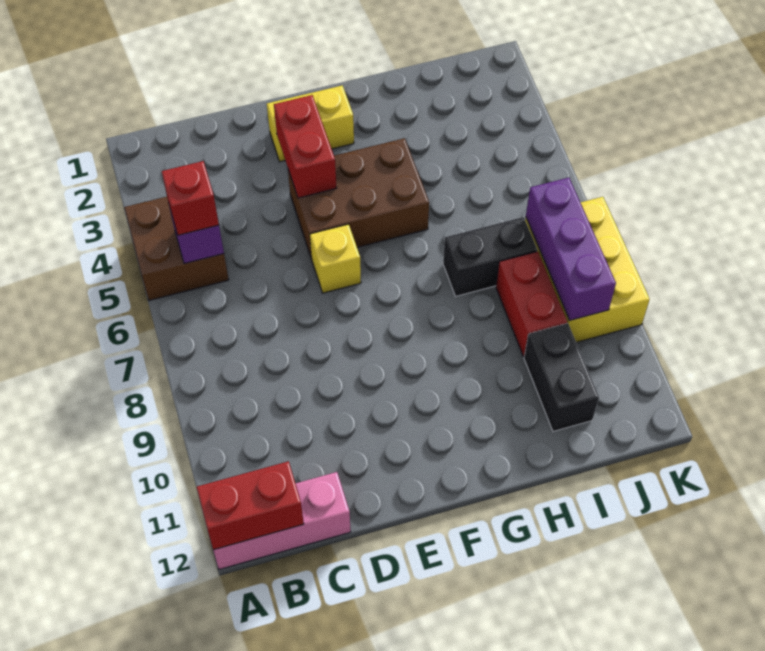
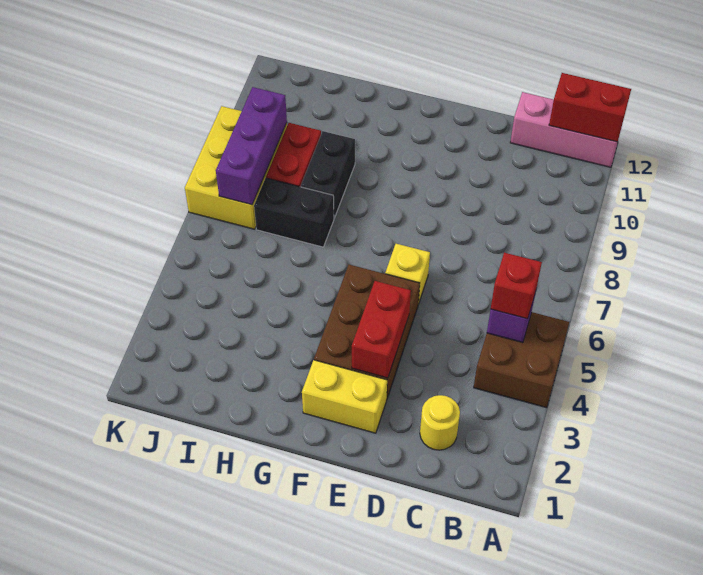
none -> yellow round brick C2 level 1
brown brick E4:G5 level 1 -> brown brick E3:F5 level 1
black brick I10:I11 level 1 -> black brick H8:H9 level 1

